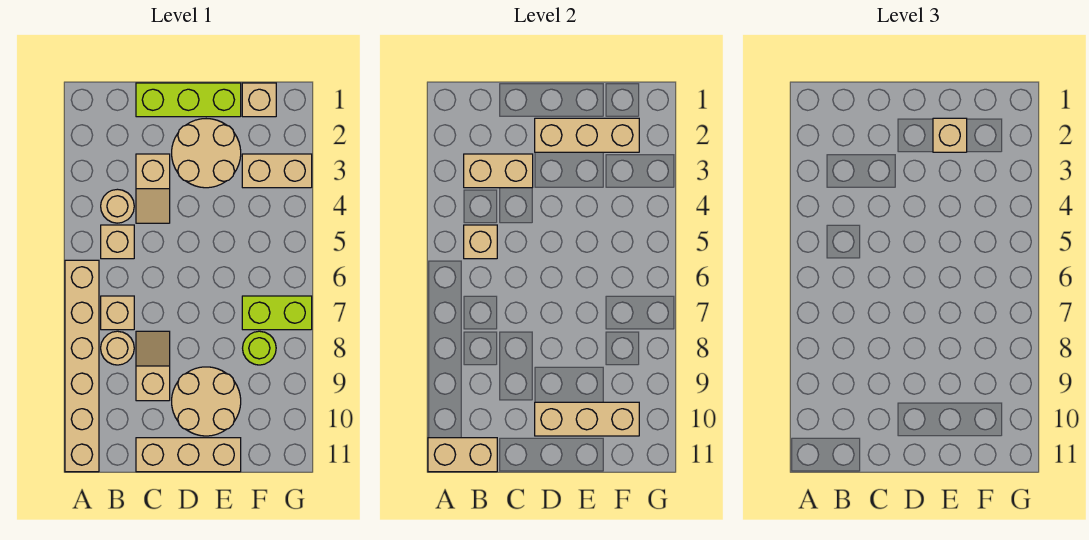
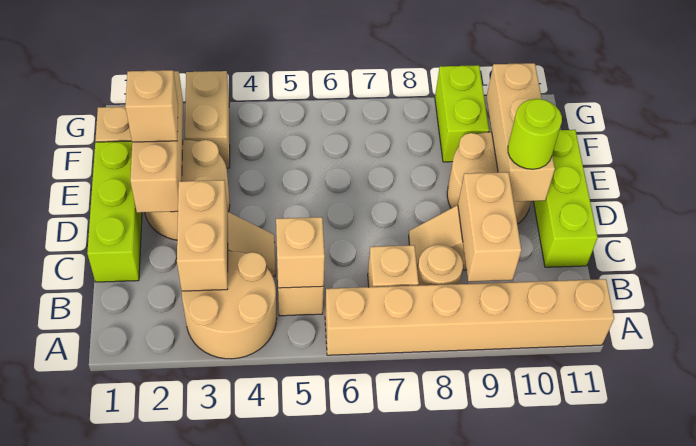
tan brick A11:B11 level 2 -> tan brick B9:C9 level 2
tan round brick B4 level 1 -> tan round brick A3:B4 level 1
tan brick C11:E11 level 1 -> lime brick C11:E11 level 1
lime brick F7:G7 level 1 -> lime brick F9:G9 level 1
lime round brick F8 level 1 -> lime round brick D10 level 3

